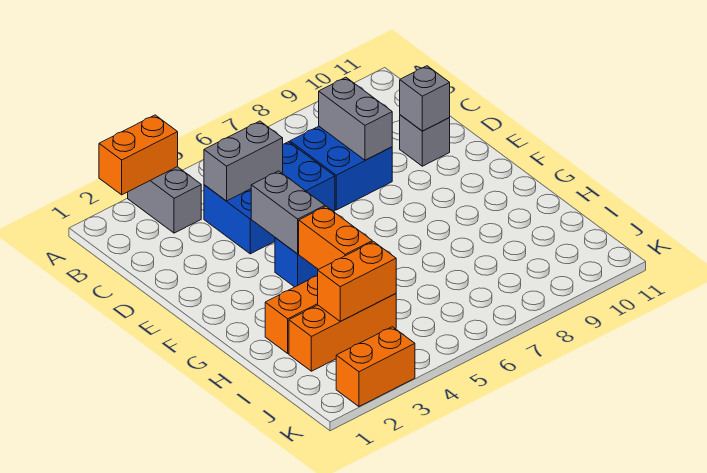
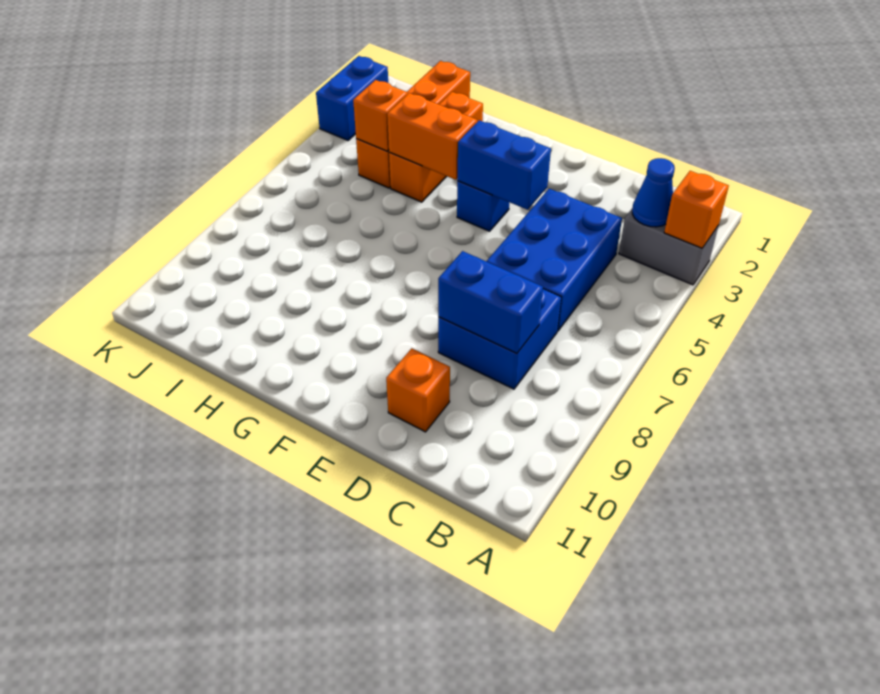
orange brick A2:A3 level 2 -> orange brick A3 level 2
none -> blue cone B3 level 2
grey brick C4:C5 level 2 -> none
grey brick C8:D8 level 2 -> blue brick C8:D8 level 2
grey brick D10 level 1 -> orange brick D10 level 1
grey brick D10 level 2 -> none
grey brick E4:F4 level 2 -> blue brick E4:F4 level 2
orange brick I2:I4 level 1 -> orange brick I1:I4 level 1
orange brick I3:I4 level 2 -> orange brick I4 level 2
orange brick K2:K3 level 1 -> blue brick K2:K3 level 1

